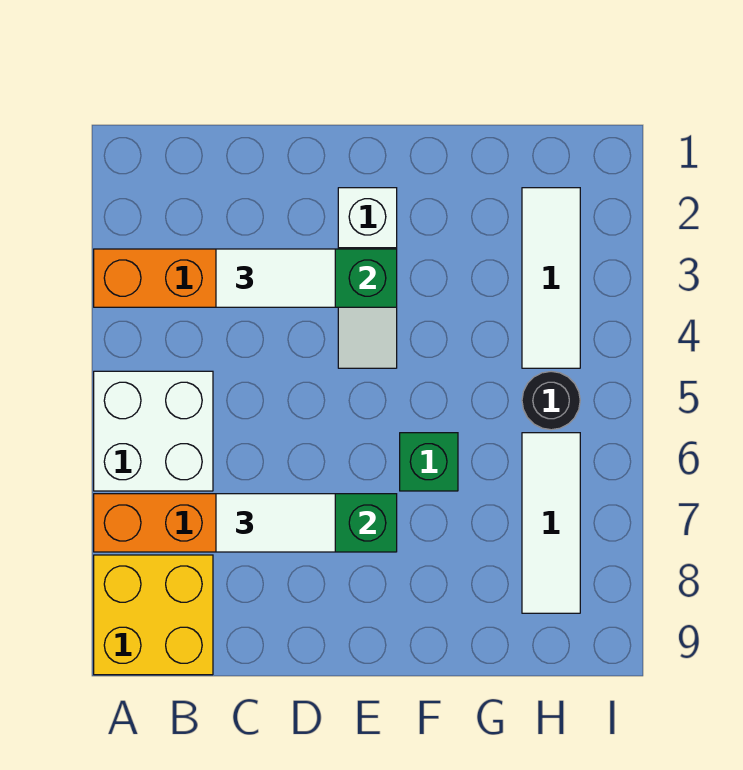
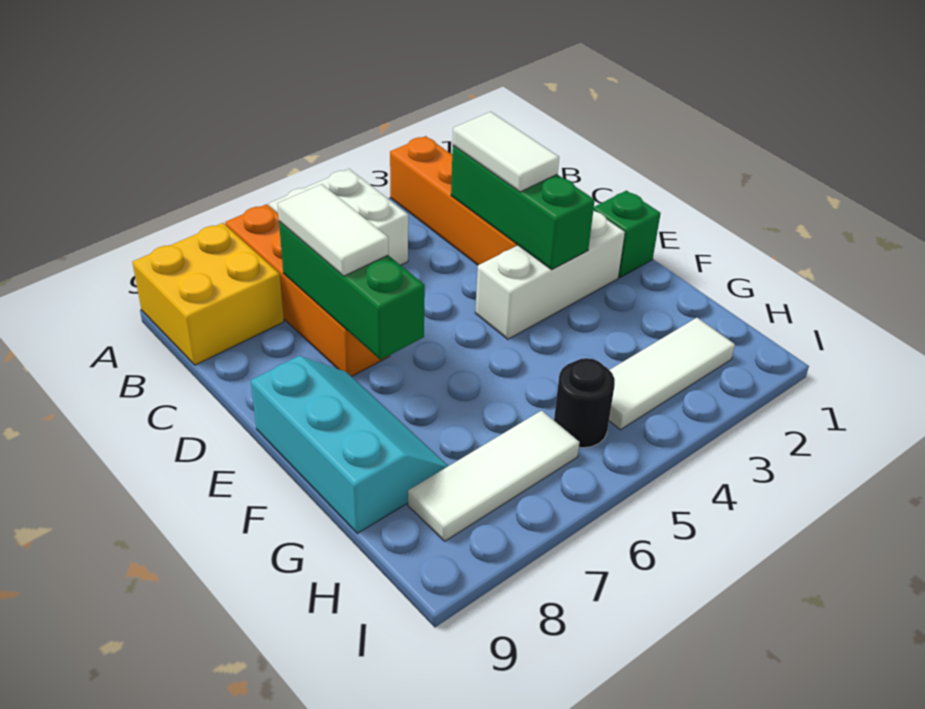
white slope E2:E4 level 1 top 2 -> white brick E2:E4 level 1
none -> cyan slope E8:G9 level 1 top 9
green brick F6 level 1 -> green brick E1 level 1

